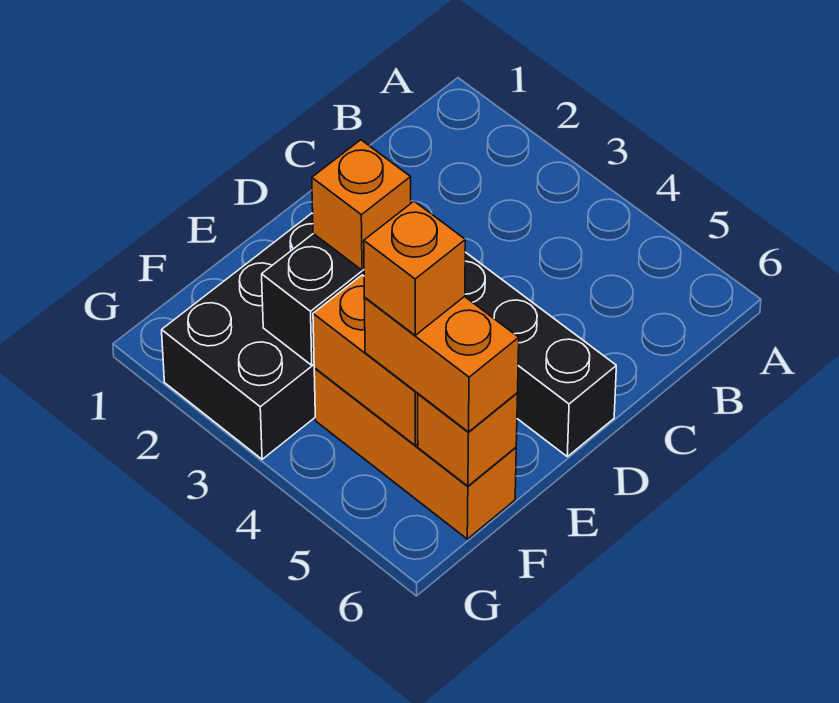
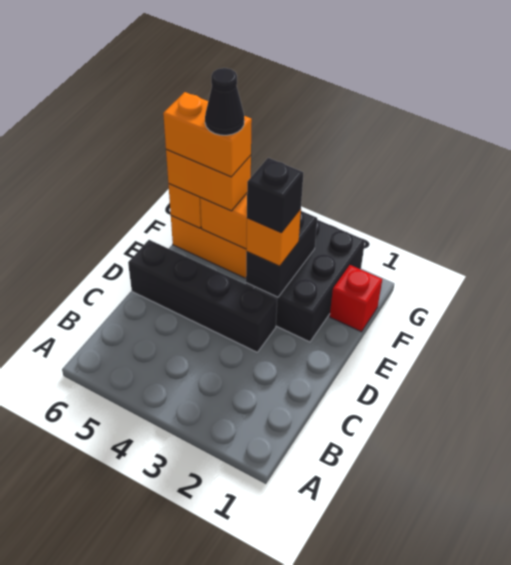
none -> black brick E3 level 4
none -> red brick F1 level 1
orange brick F5 level 4 -> orange brick F5:F6 level 4
none -> black cone F5 level 5

